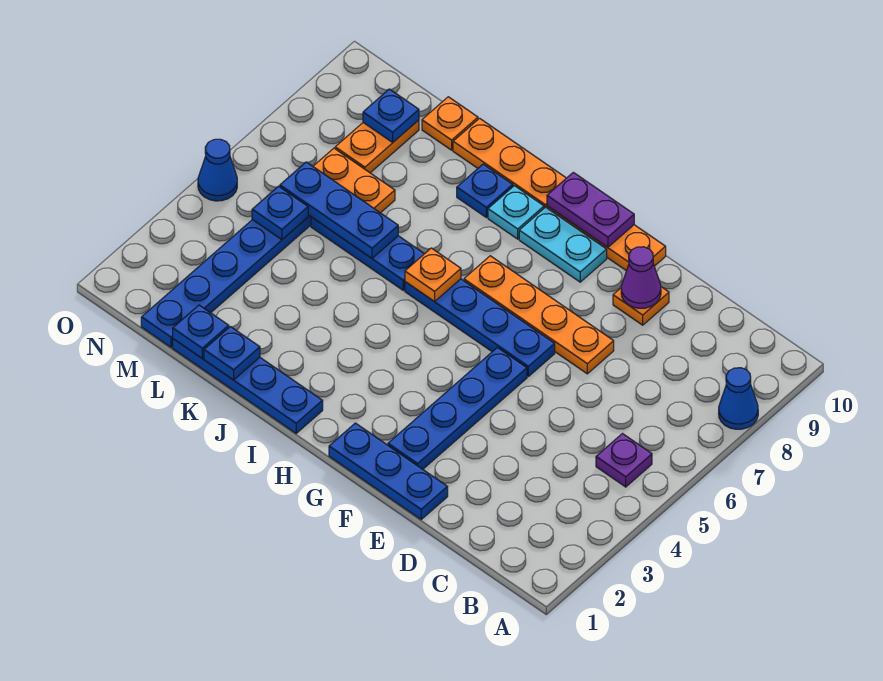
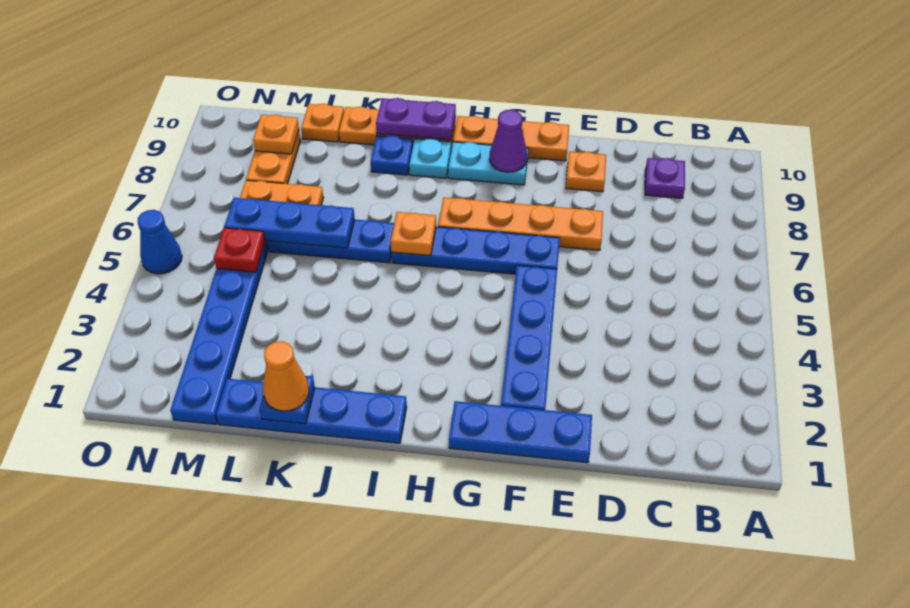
blue cone A8 level 1 -> none
purple plate B5 level 1 -> purple plate C9 level 1
purple cone E9 level 2 -> purple cone G9 level 2
purple plate G10:H10 level 2 -> purple plate I10:J10 level 2
none -> orange cone K1 level 3
blue plate L1 level 2 -> none
blue plate M5 level 2 -> red plate M5 level 2
blue plate M9 level 2 -> orange plate M9 level 2

